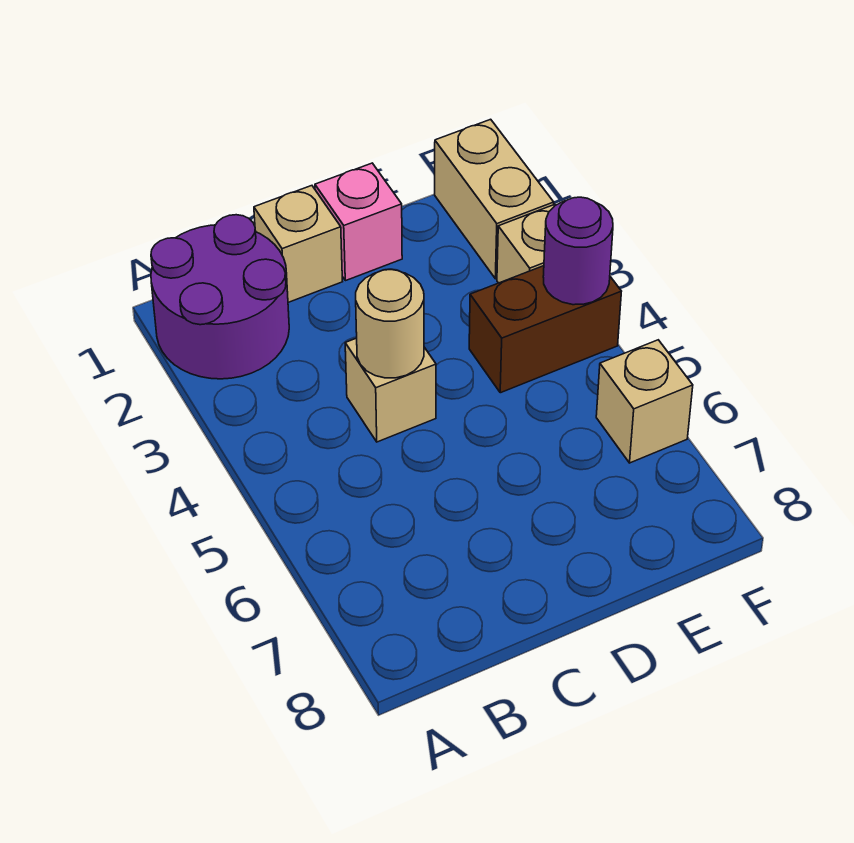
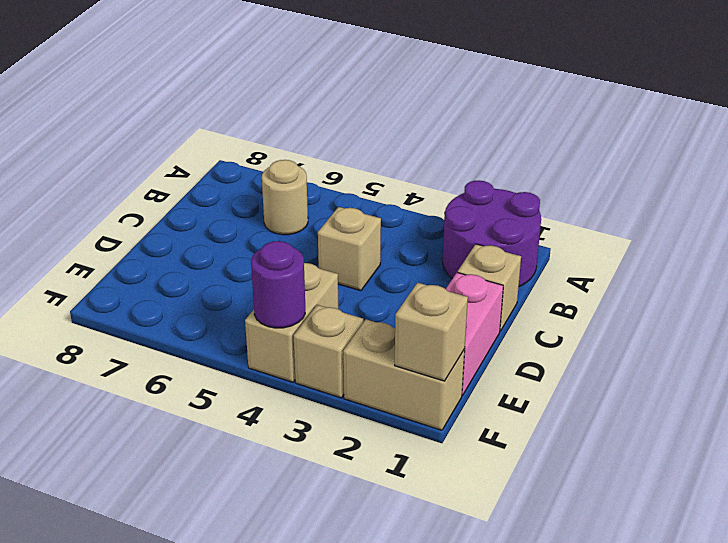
tan round brick C4 level 2 -> tan round brick B6 level 1
pink brick D1 level 1 -> pink brick D1:E1 level 1
brown brick E4:F4 level 1 -> tan brick E4:F4 level 1
tan brick F6 level 1 -> tan brick F1 level 2

